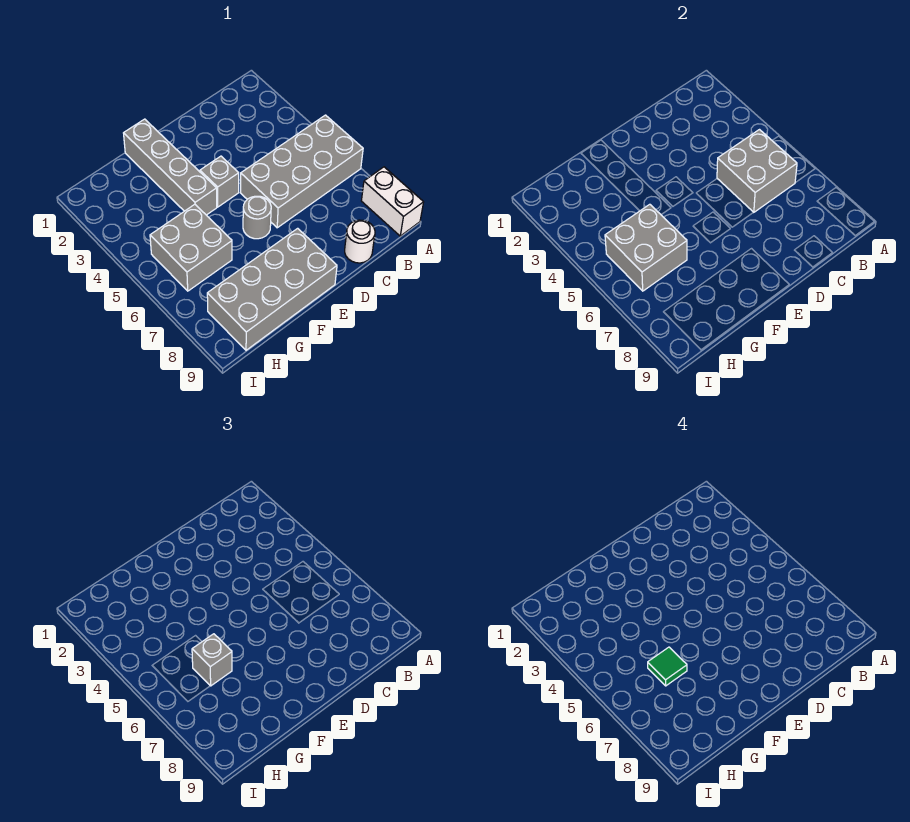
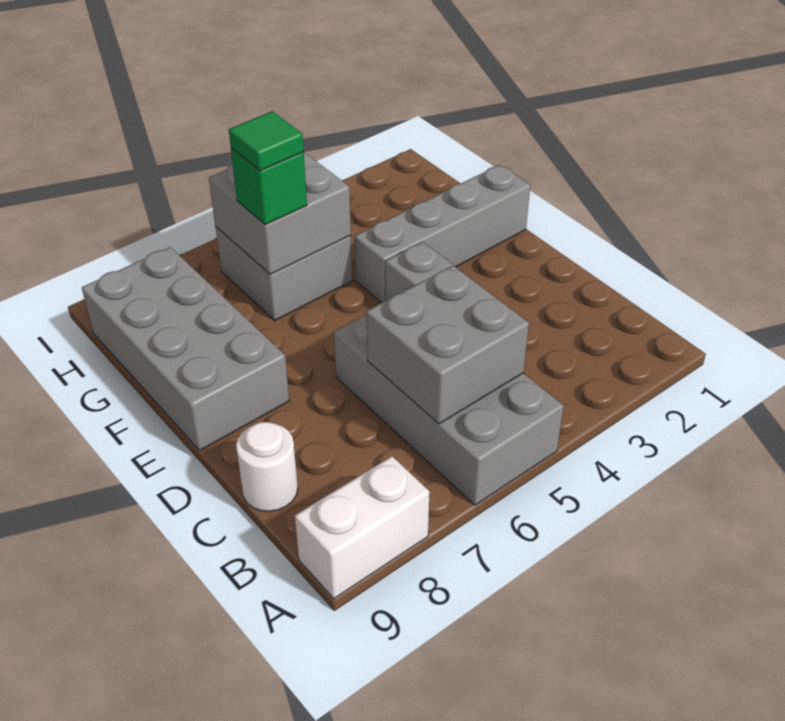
grey round brick E6 level 1 -> none
grey brick G6 level 3 -> green brick G6 level 3

